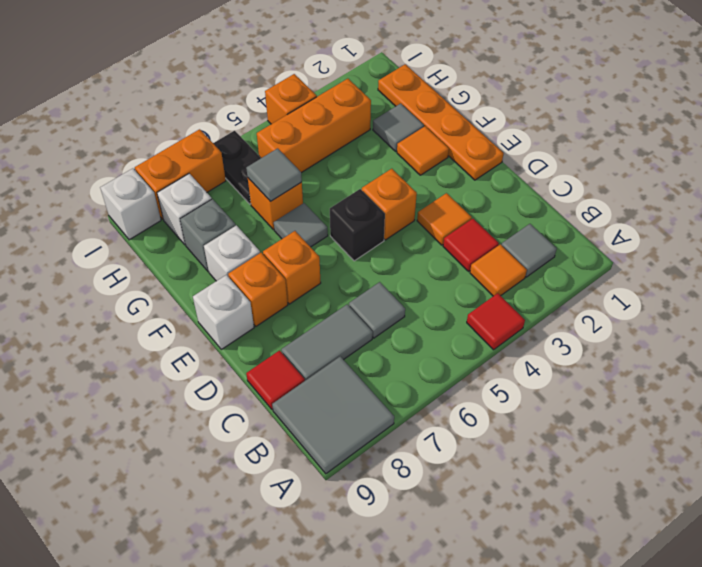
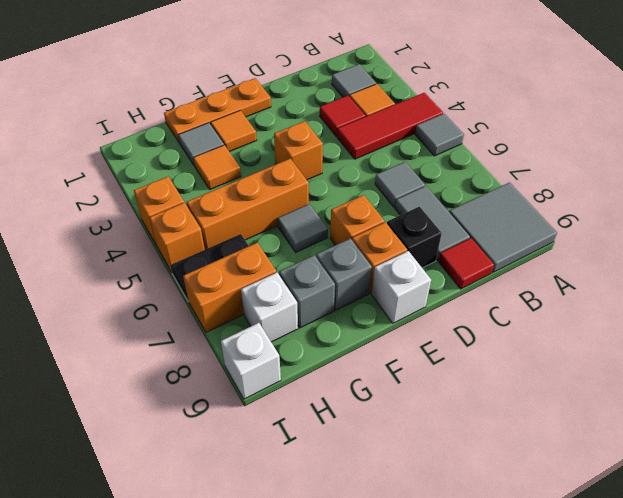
red tile A4 level 1 -> red tile A4:C4 level 1
orange tile D3 level 1 -> orange tile G3 level 1
orange plate E1:H1 level 1 -> orange plate E1:G1 level 1
black brick E5 level 1 -> black brick D8 level 1
white brick F8 level 1 -> grey brick F8 level 1
orange brick G6 level 1 -> orange brick I5 level 1
grey tile G6 level 2 -> grey tile A5 level 1
orange brick H3:H5 level 1 -> orange brick F5:H5 level 1
orange brick I7:I8 level 1 -> orange brick H7:I7 level 1

